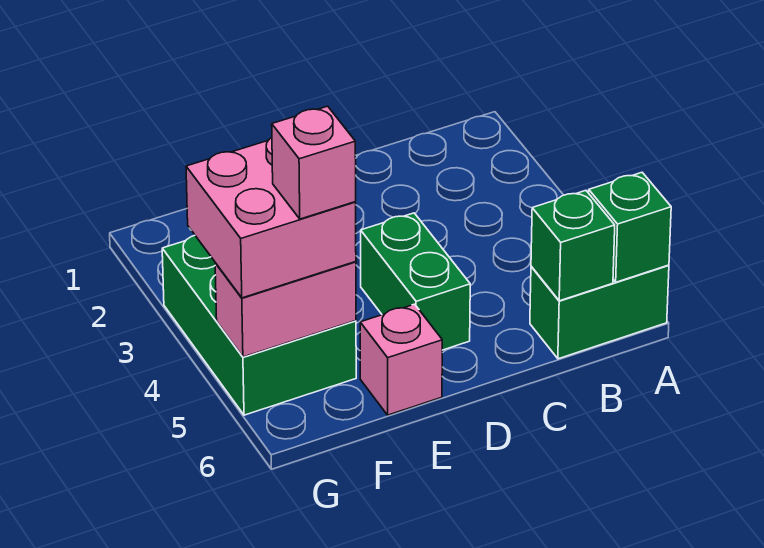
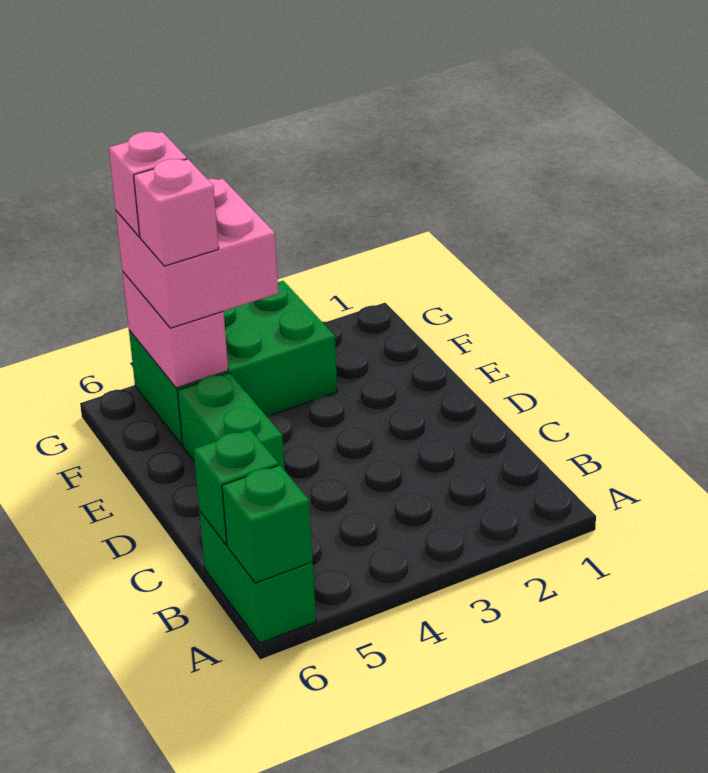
green brick D4:D5 level 1 -> green brick D5:E5 level 1
pink brick E6 level 1 -> pink brick G5 level 4

